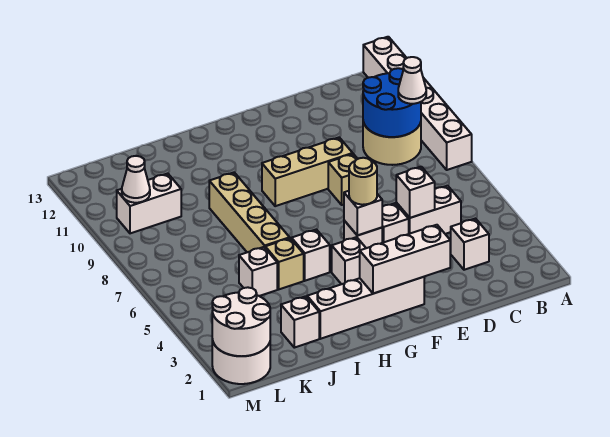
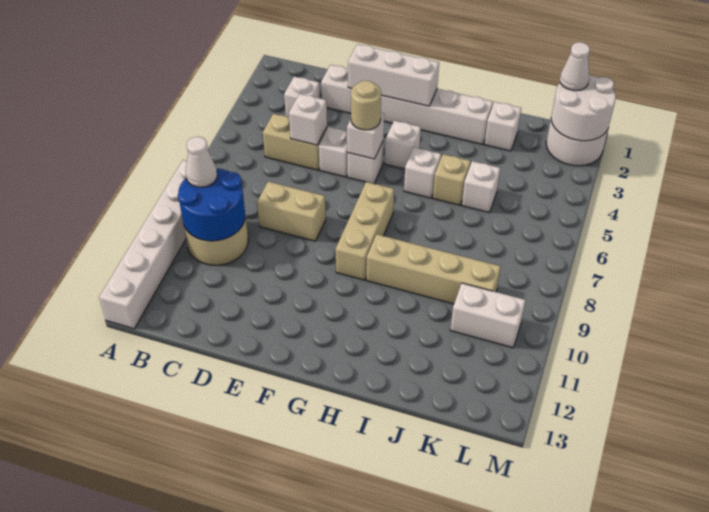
white brick C5:D5 level 1 -> tan brick C5:D5 level 1
tan brick E8 level 1 -> tan brick D8:E8 level 1
tan brick E9:G9 level 1 -> tan brick G7:G9 level 1
white brick F2:I2 level 1 -> white brick D2:I2 level 1
tan brick I6:I9 level 1 -> tan brick H9:K9 level 1
white cone L10 level 2 -> white cone L1 level 3

